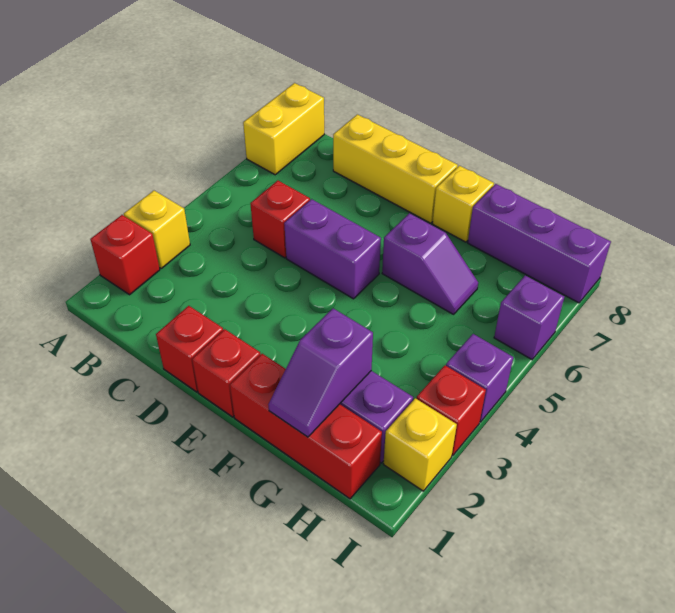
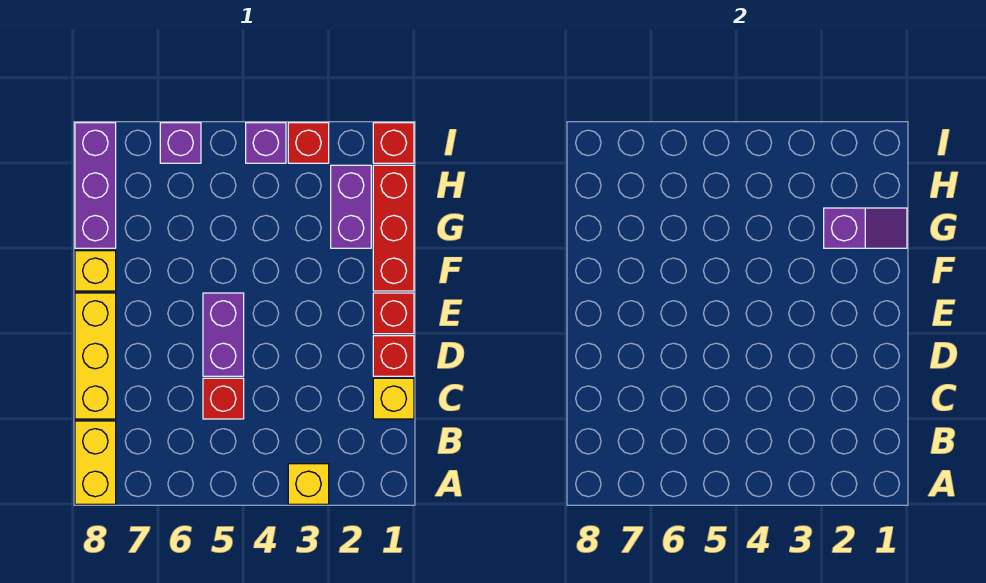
red brick A2 level 1 -> red brick I1 level 1
yellow brick A7:A8 level 1 -> yellow brick A8:B8 level 1
purple slope F6:G6 level 1 top F -> none
yellow brick I2 level 1 -> yellow brick C1 level 1

